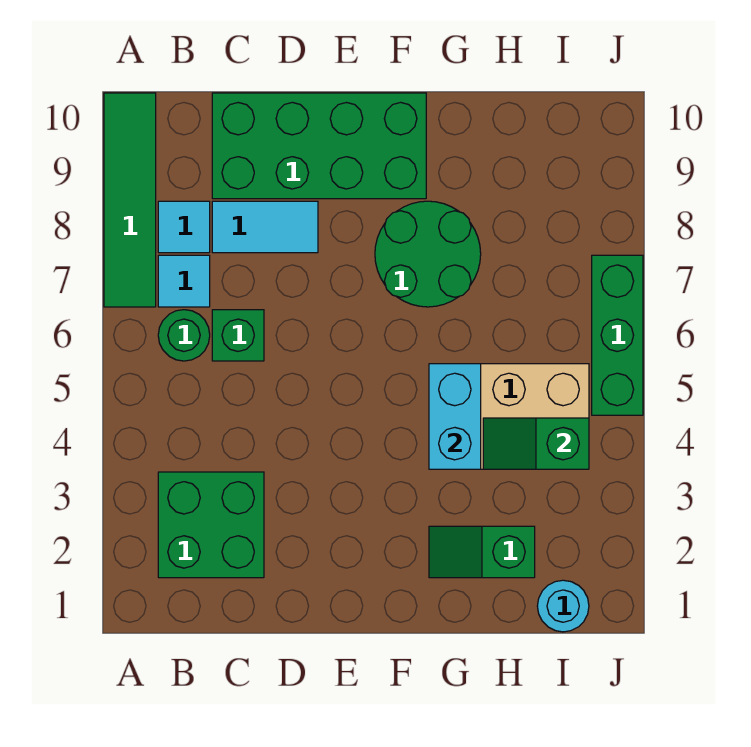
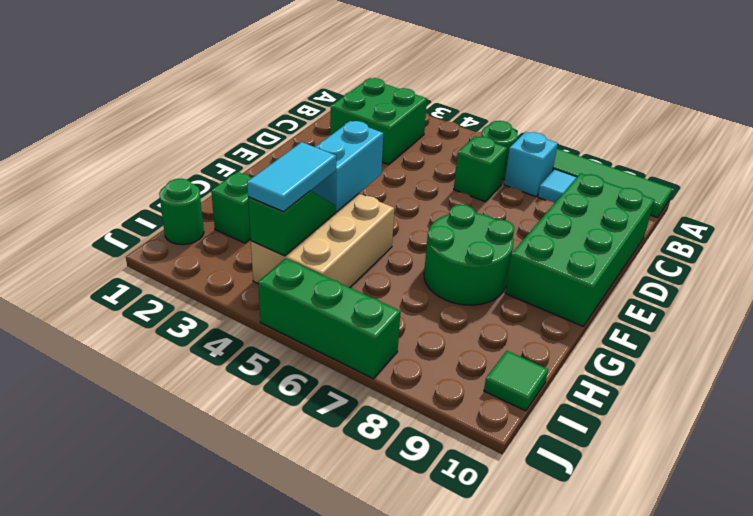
cyan tile B7 level 1 -> cyan brick B7 level 1
cyan tile C8:D8 level 1 -> cyan tile H4:I4 level 3
cyan brick G4:G5 level 2 -> cyan brick F4:G4 level 2
cyan round brick I1 level 1 -> green round brick I1 level 1
none -> green tile I10 level 1

